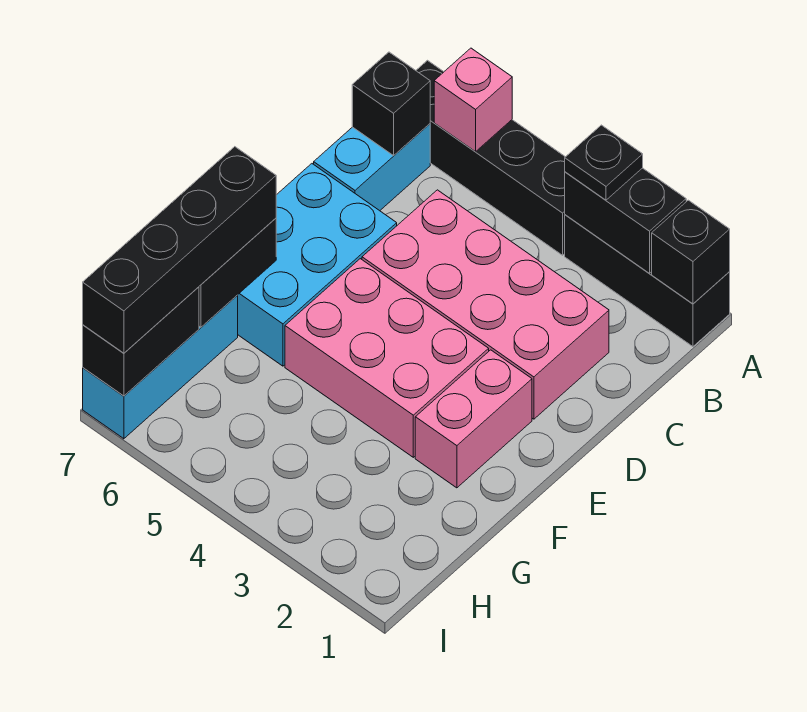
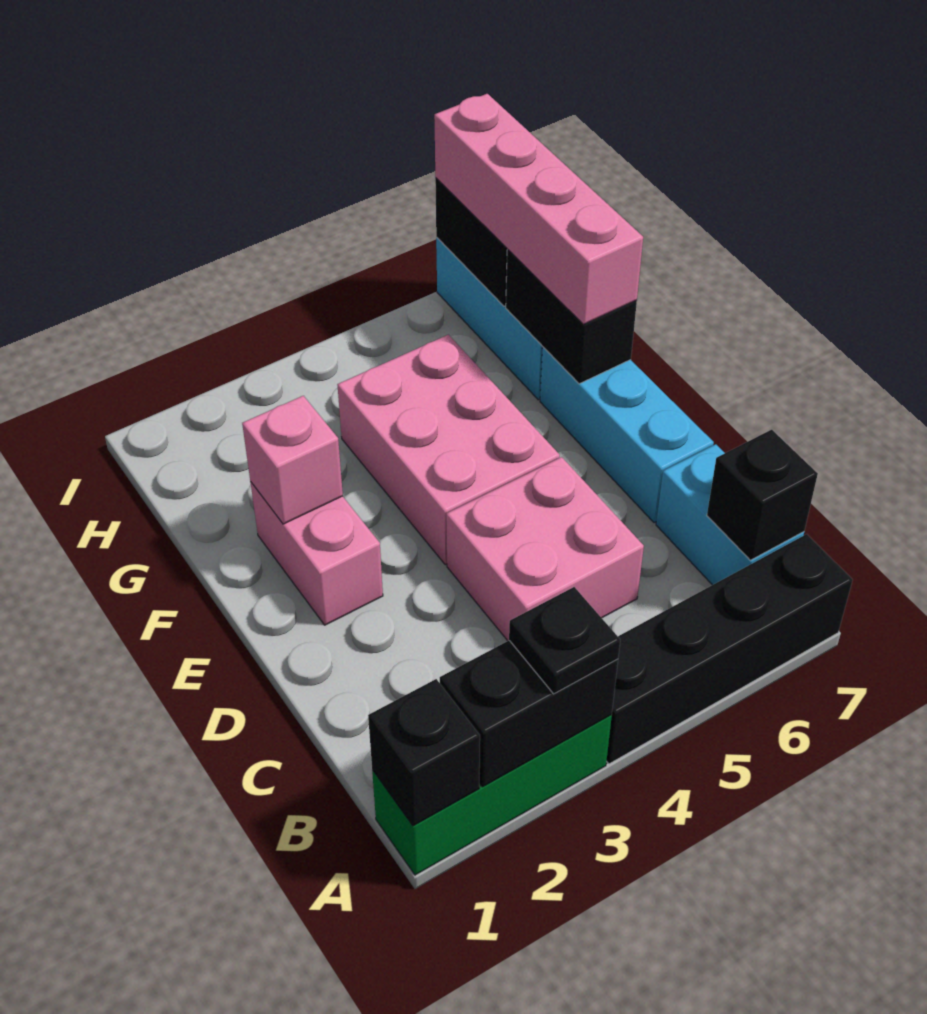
black brick A1:A3 level 1 -> green brick A1:A3 level 1
pink brick A6 level 2 -> pink brick F2 level 2
pink brick C2:D5 level 1 -> pink brick C4:D5 level 1
cyan brick D6:F7 level 1 -> cyan brick D7:F7 level 1
pink brick E3:F5 level 1 -> pink brick E4:G5 level 1
black brick F7:I7 level 3 -> pink brick F7:I7 level 3

